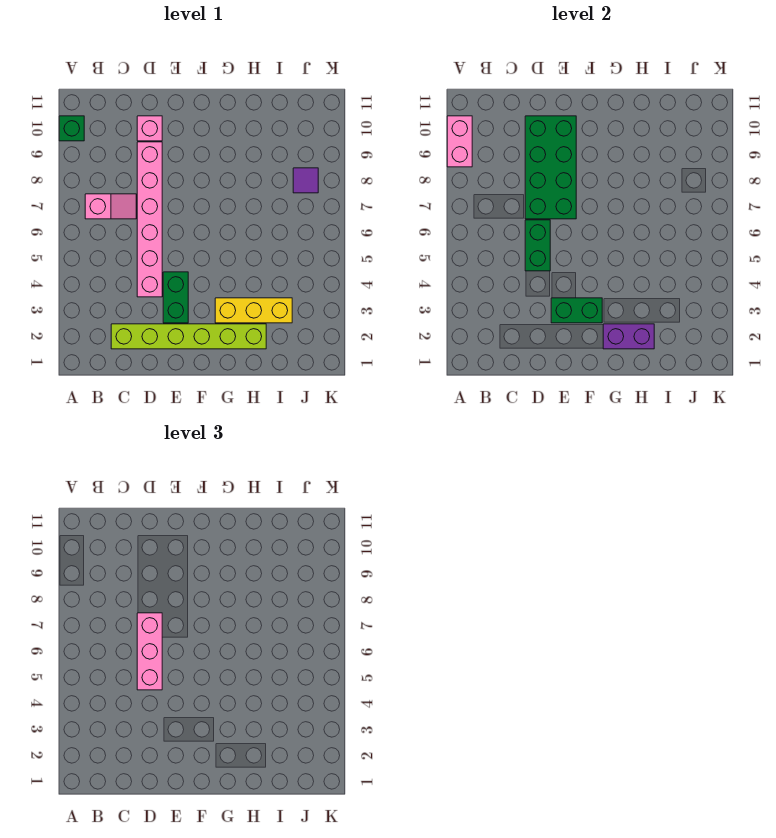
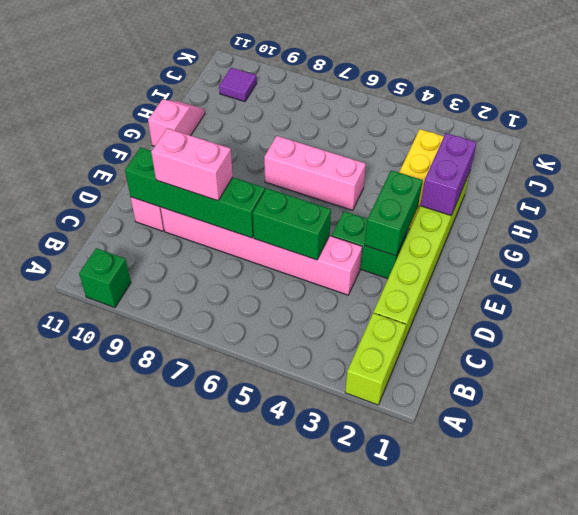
none -> lime brick A2:B2 level 1
pink brick A9:A10 level 2 -> pink brick D8:D9 level 3
pink slope B7:C7 level 1 top B -> pink slope G11:H11 level 1 top G
pink brick D5:D7 level 3 -> pink brick G5:G7 level 1
green brick D7:E10 level 2 -> green brick D7:D10 level 2
purple tile J8 level 1 -> purple tile J10 level 1

